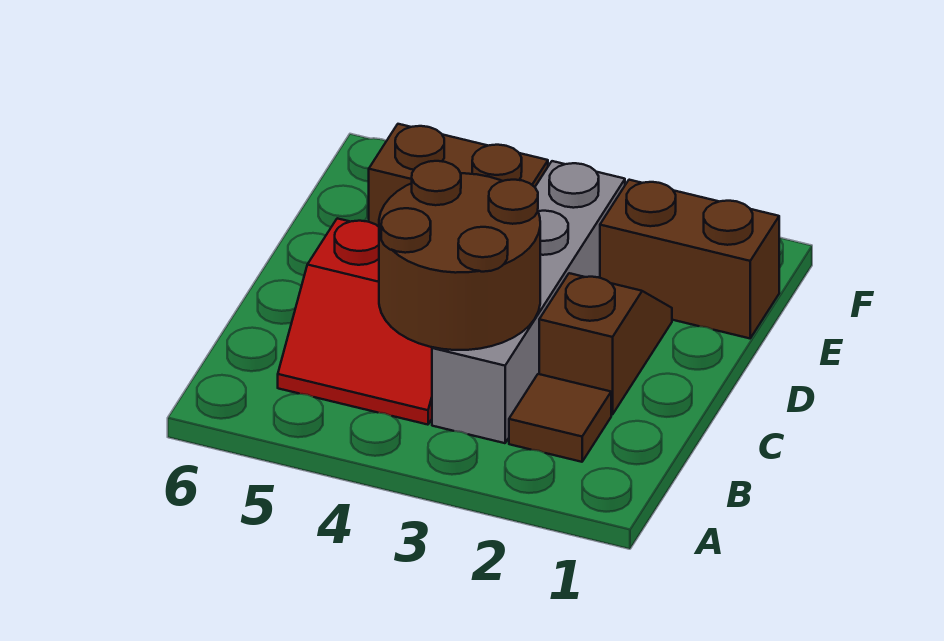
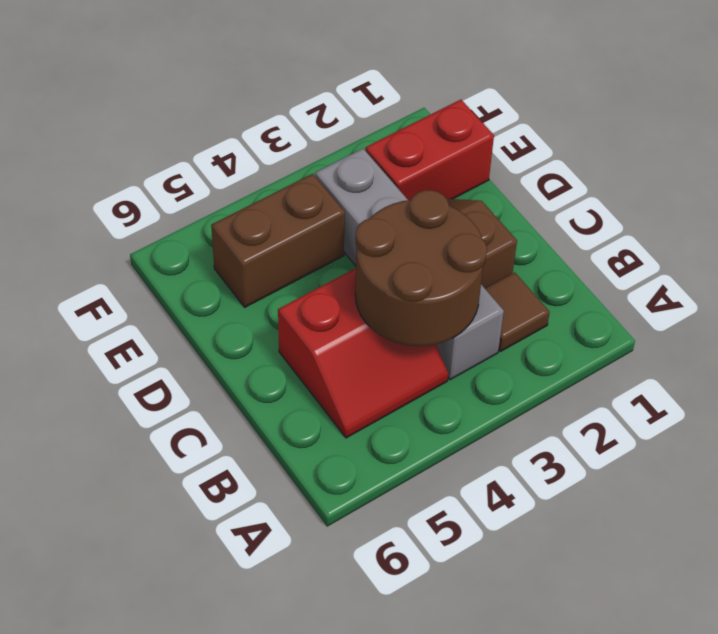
brown brick E1:E2 level 1 -> red brick E1:E2 level 1

